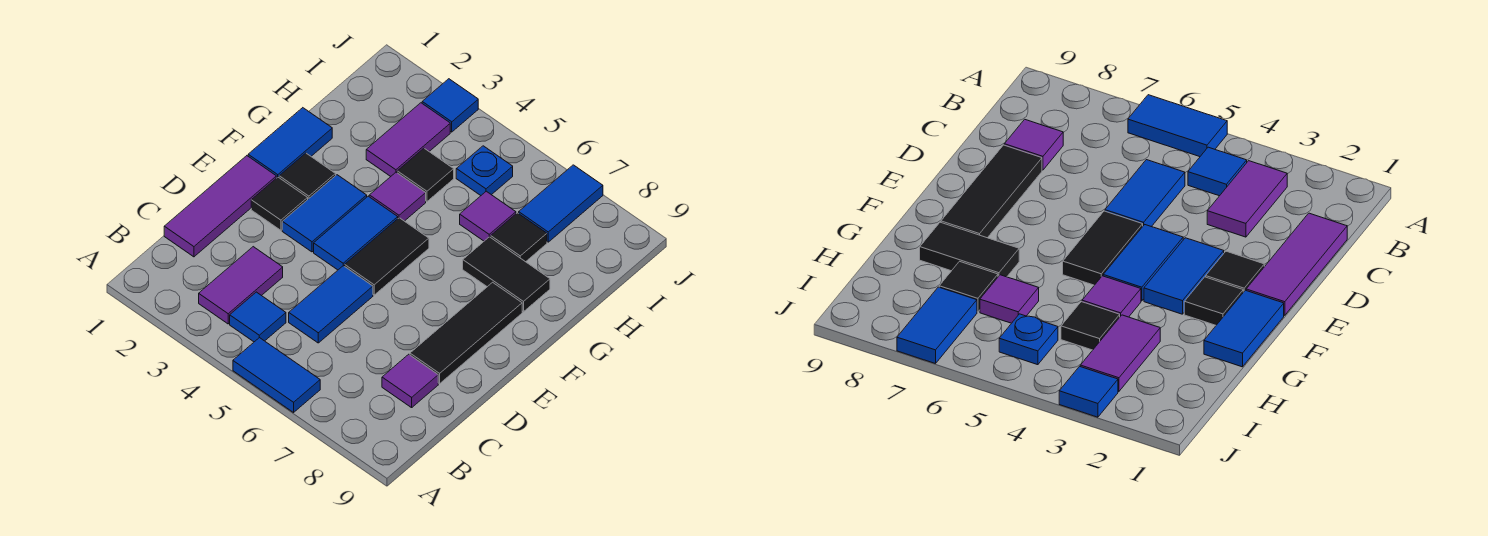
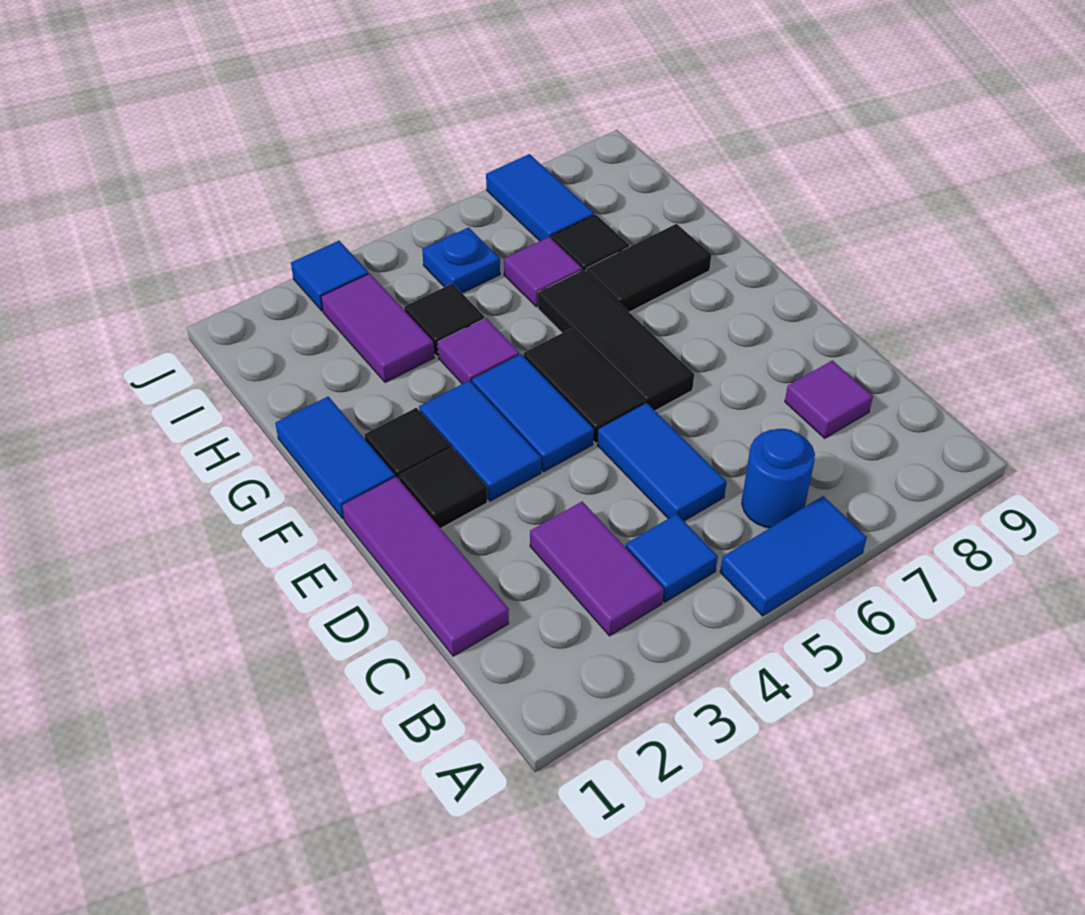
none -> blue round brick B6 level 1
black tile D8:F8 level 1 -> black tile E6:G6 level 1

